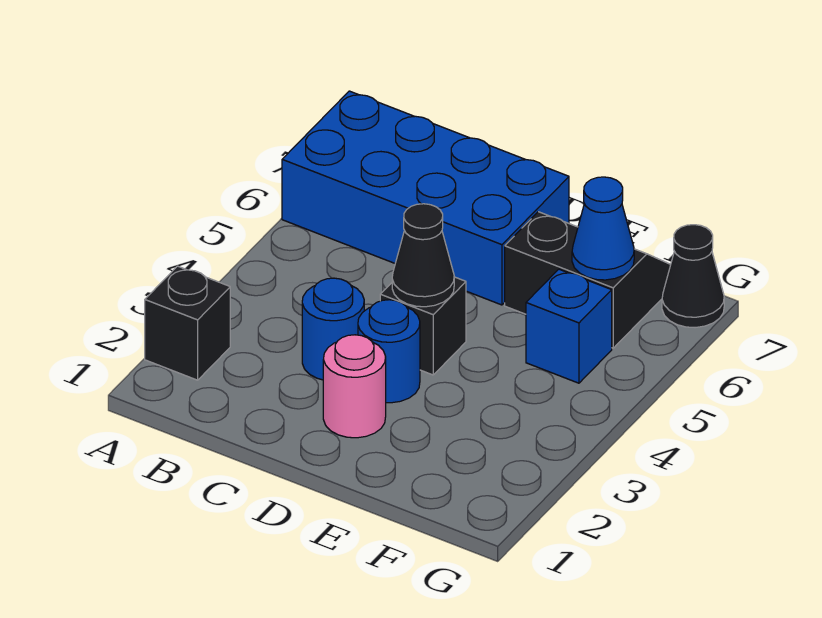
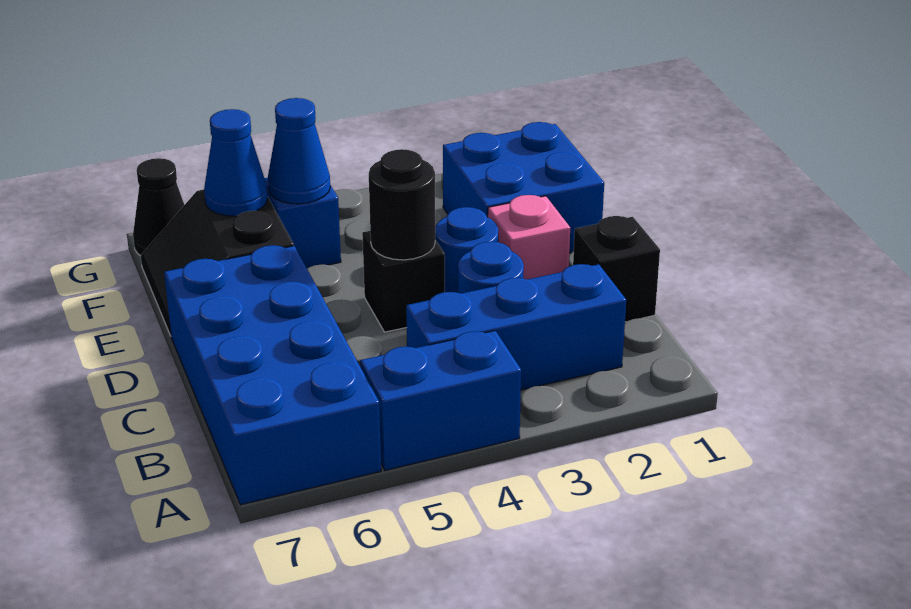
black brick A2 level 1 -> black brick C1 level 1
none -> blue brick A4:A5 level 1
none -> blue brick B2:B4 level 1
pink round brick D2 level 1 -> pink brick D2 level 1
black cone D4 level 2 -> black round brick D4 level 2
none -> blue brick E1:F2 level 1
none -> blue cone F5 level 2

